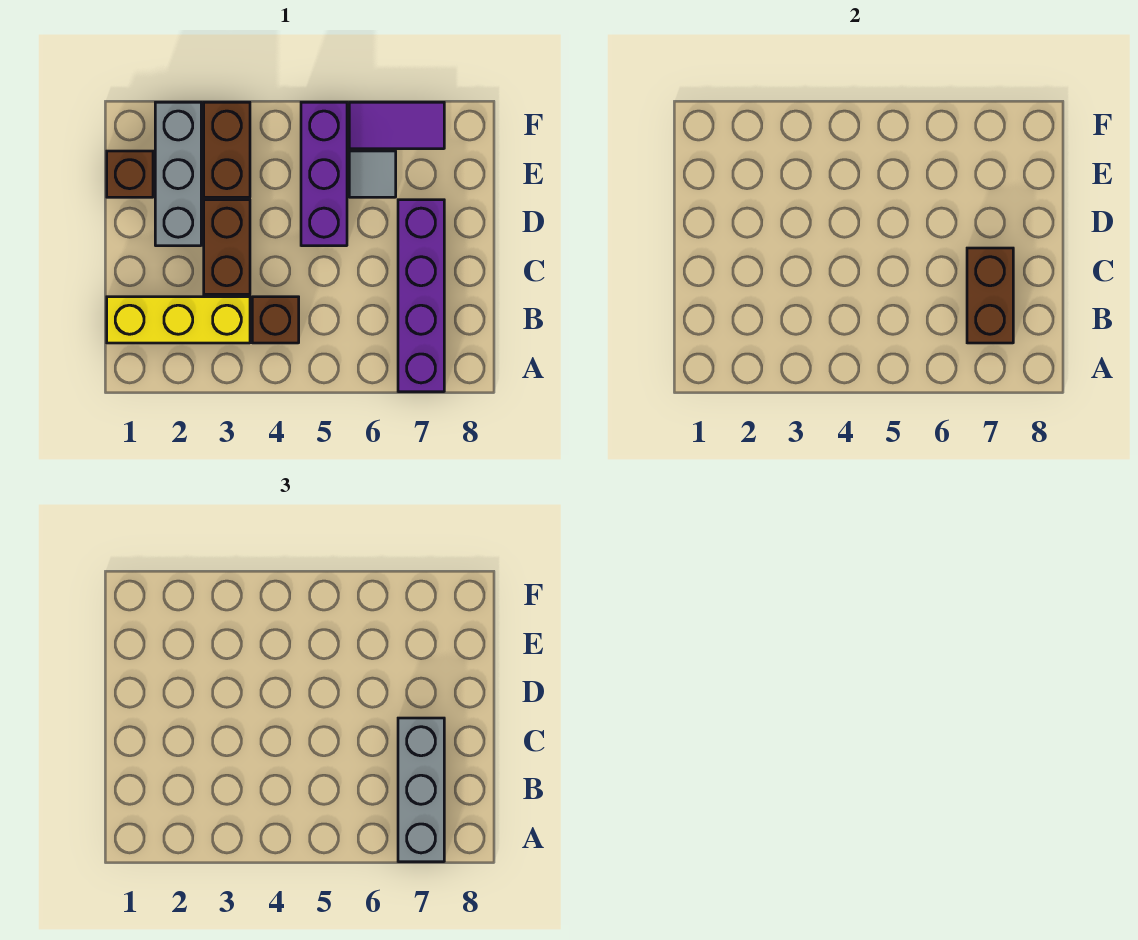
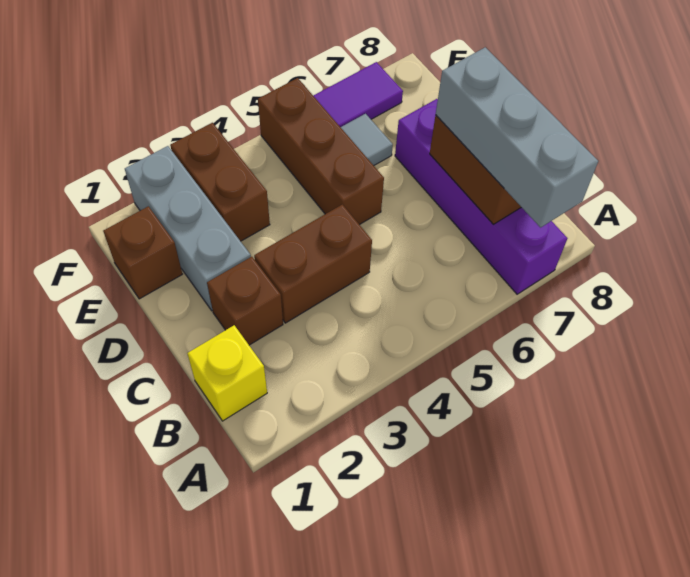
yellow brick B1:B3 level 1 -> yellow brick B1 level 1
brown brick B4 level 1 -> brown brick C2 level 1
brown brick C3:D3 level 1 -> brown brick C3:C4 level 1
purple brick D5:F5 level 1 -> brown brick D5:F5 level 1

